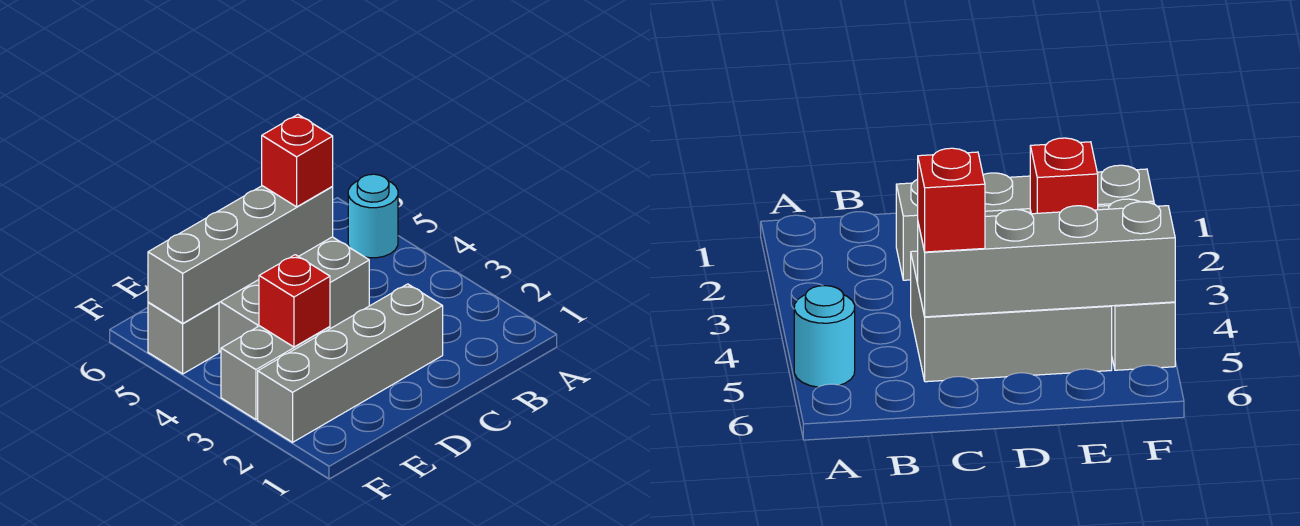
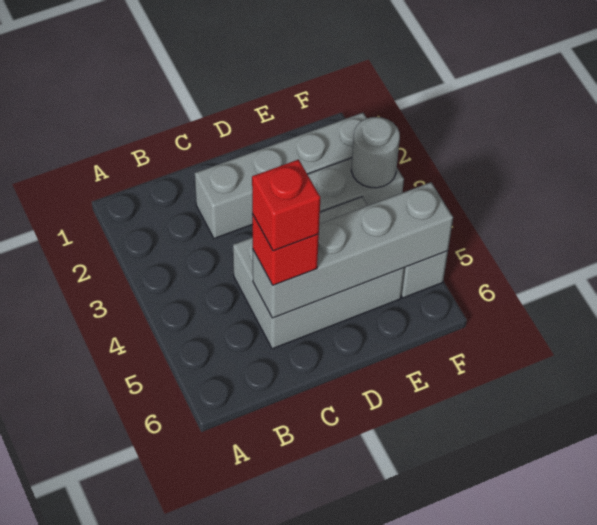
cyan round brick A5 level 1 -> none
red brick E3 level 2 -> red brick C5 level 4
none -> grey round brick F3 level 2

